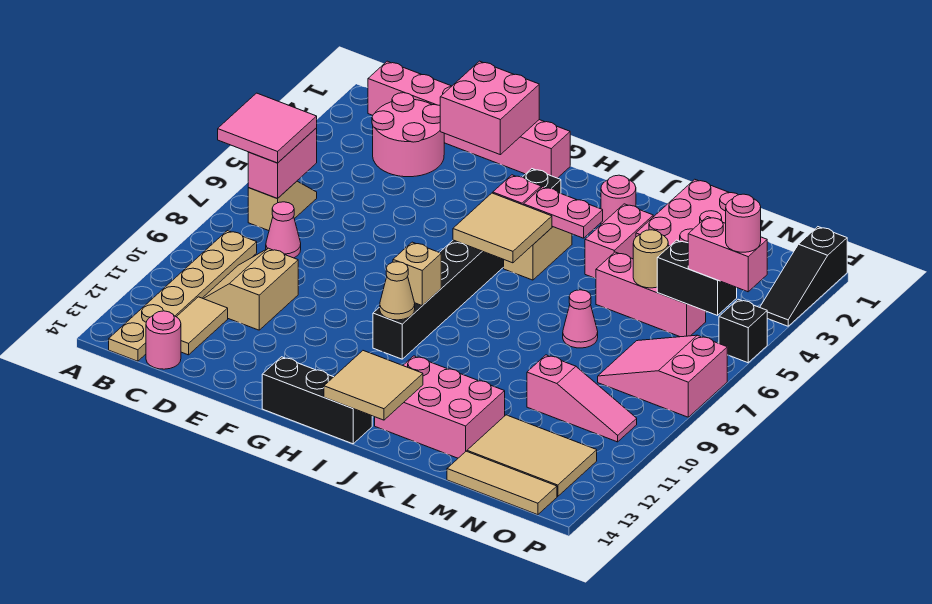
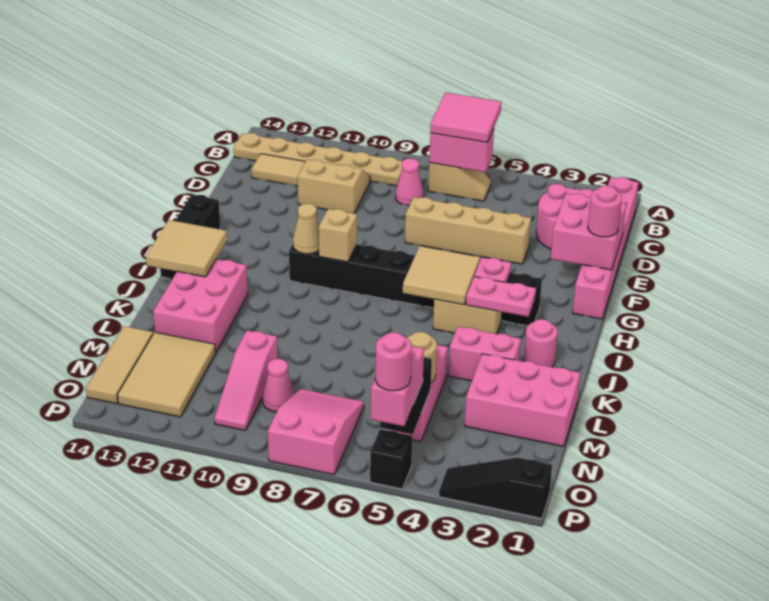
pink round brick C14 level 1 -> pink round brick F1 level 3
none -> tan brick E4:E7 level 1
pink plate I4:J4 level 2 -> pink plate I3:I4 level 2
pink cone L7 level 1 -> pink cone N9 level 1

